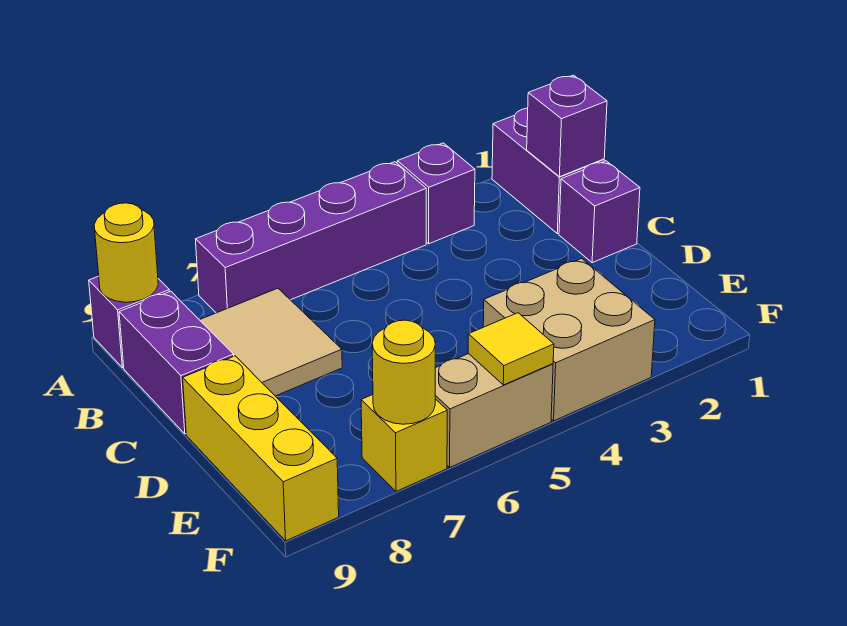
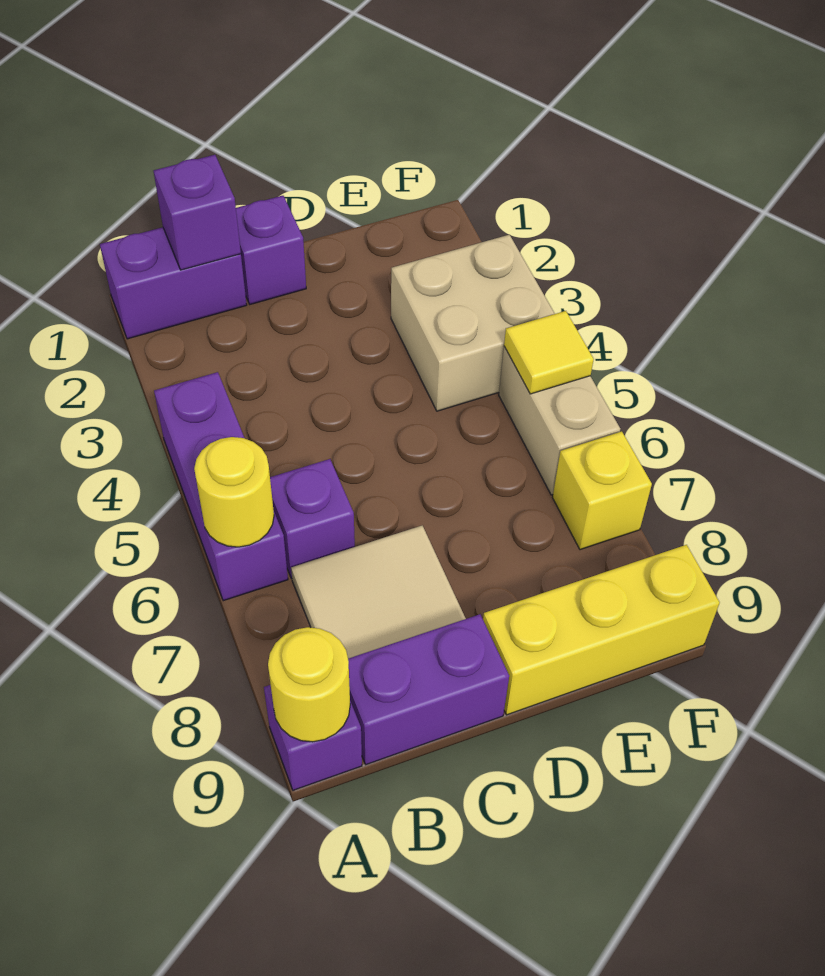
purple brick A3 level 1 -> purple brick B6 level 1
purple brick A4:A7 level 1 -> purple brick A4:A6 level 1
yellow round brick F7 level 2 -> yellow round brick A6 level 2

